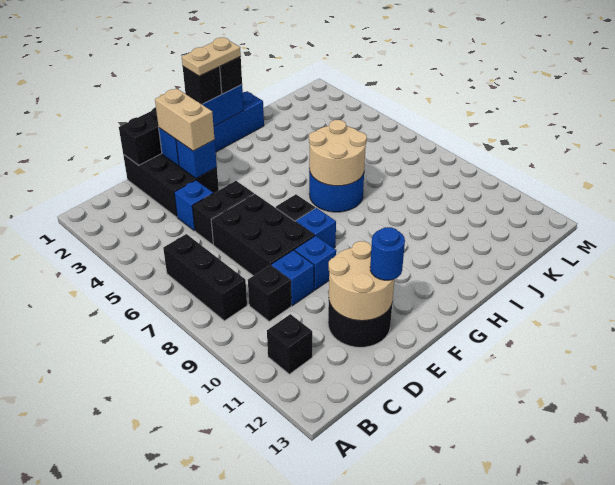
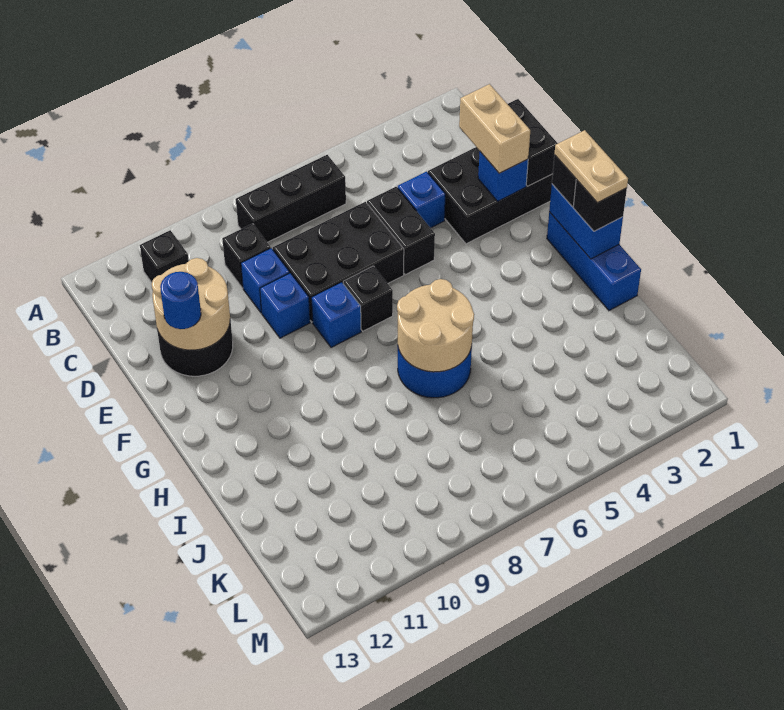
tan brick E2:E3 level 3 -> tan brick D2:E2 level 3
blue brick E3 level 2 -> none

